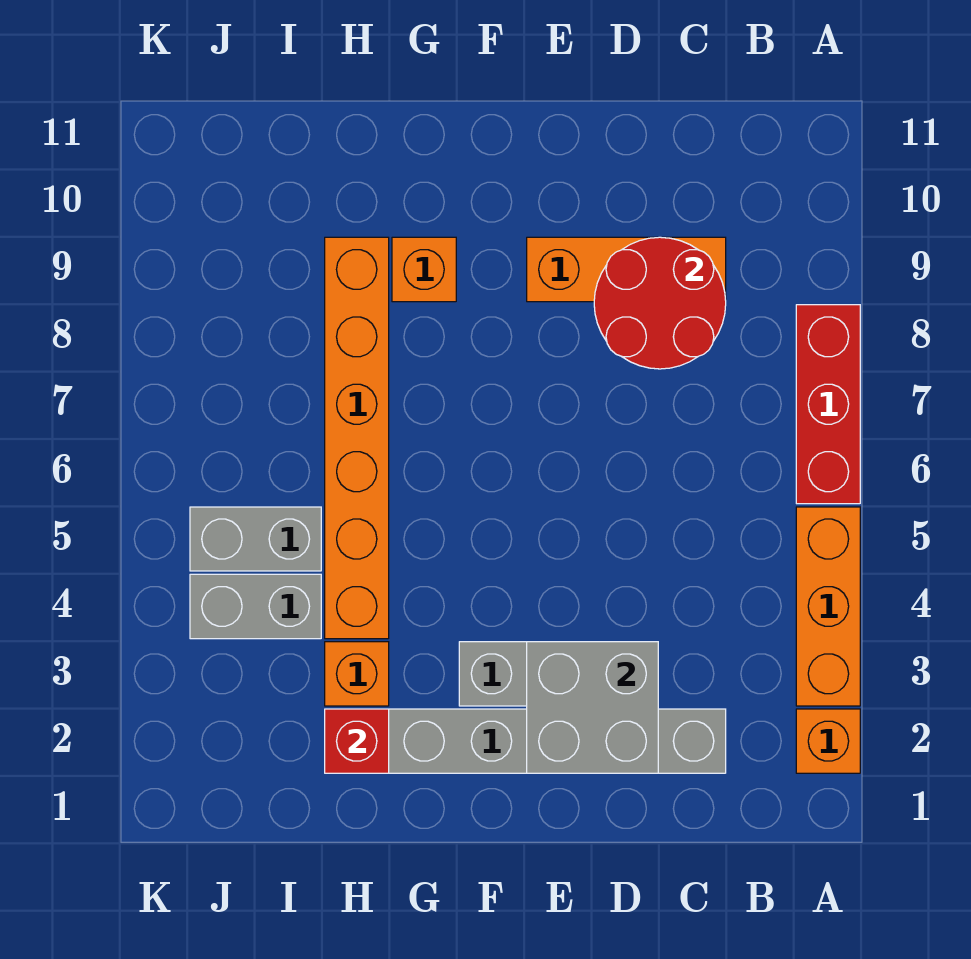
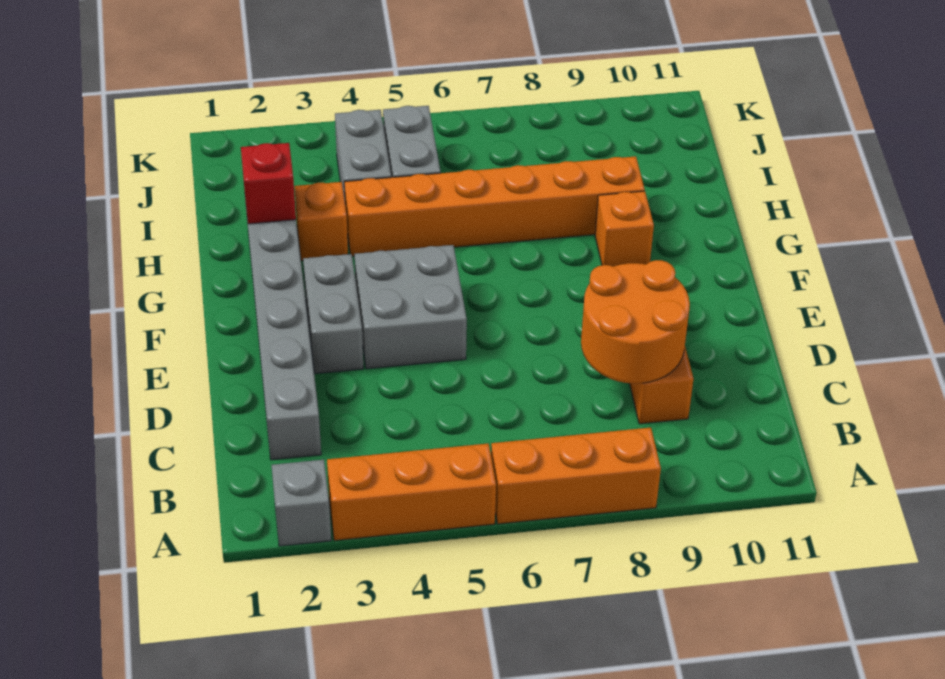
orange brick A2 level 1 -> grey brick A2 level 1
red brick A6:A8 level 1 -> orange brick A6:A8 level 1
red round brick C8:D9 level 2 -> orange round brick C8:D9 level 2
grey brick D2:E3 level 2 -> grey brick E4:F5 level 1

